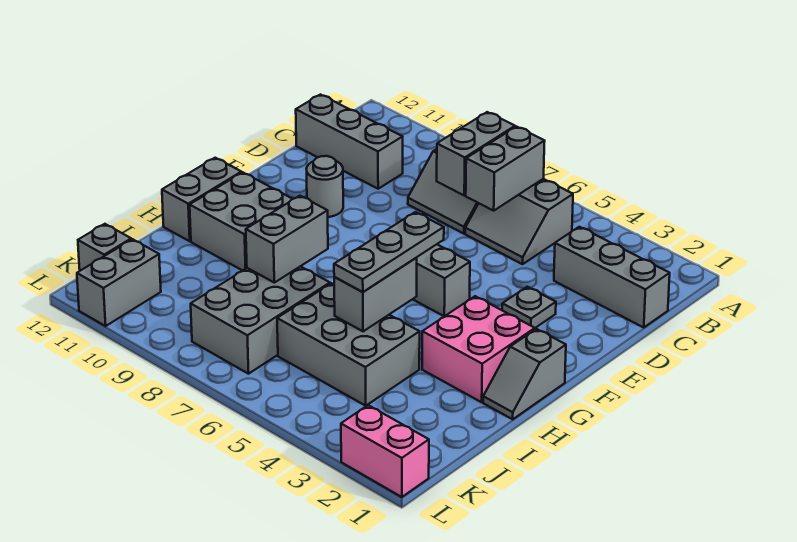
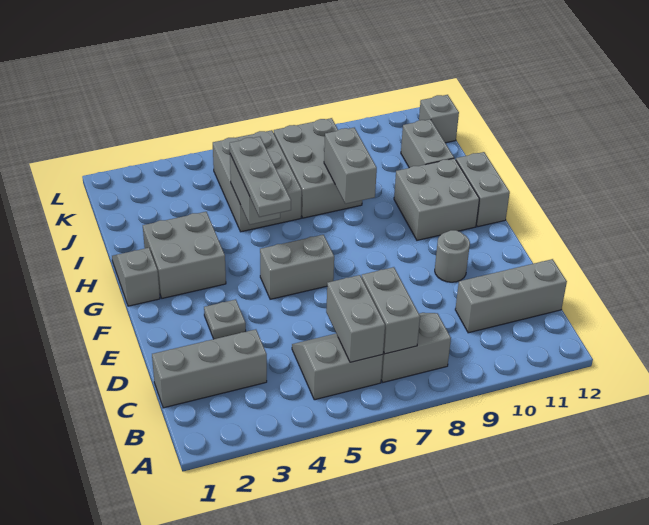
pink brick G2:H3 level 1 -> grey brick G2:H3 level 1
grey brick I4:J6 level 1 -> grey brick I5:K6 level 1
grey brick K11:L11 level 1 -> grey brick I11:J11 level 1
pink brick L1:L2 level 1 -> none

